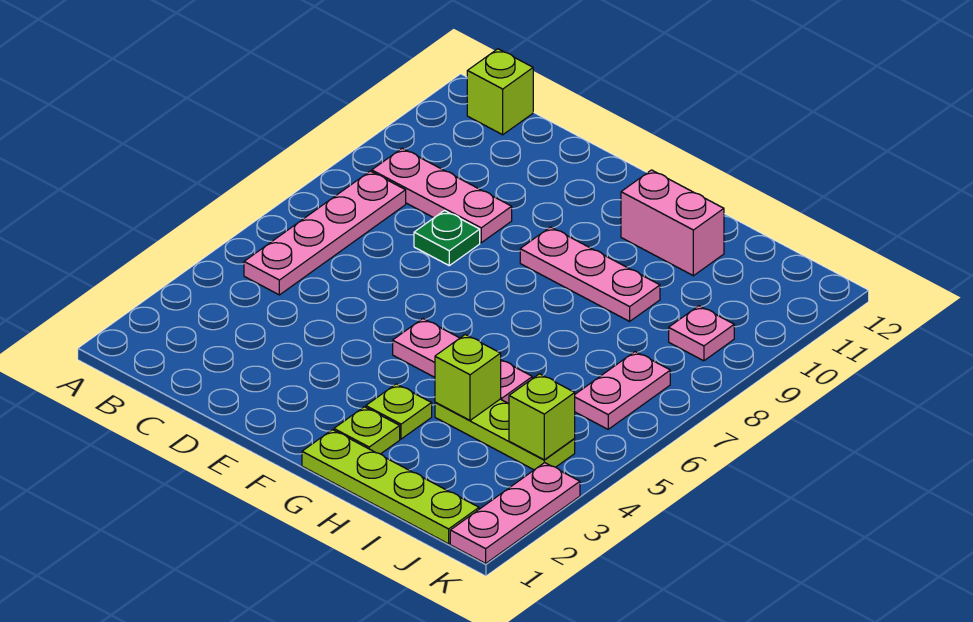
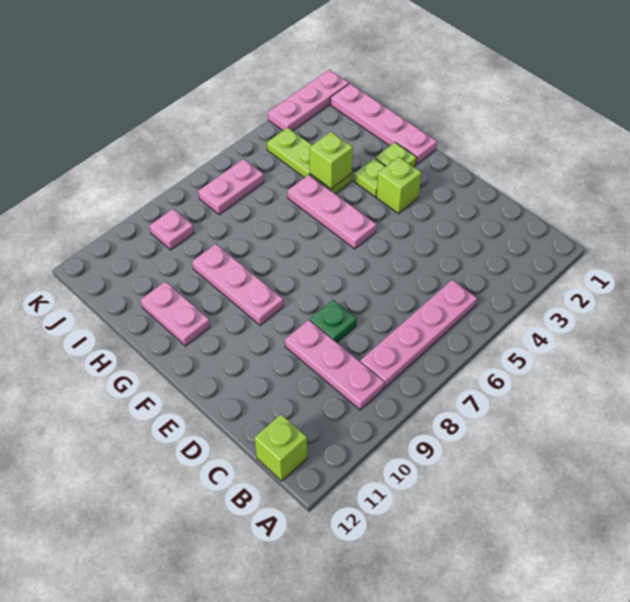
lime plate G1:J1 level 1 -> pink plate G1:J1 level 1
pink brick G11:H11 level 1 -> pink plate G11:H11 level 1
lime brick J4 level 2 -> lime brick F3 level 1

